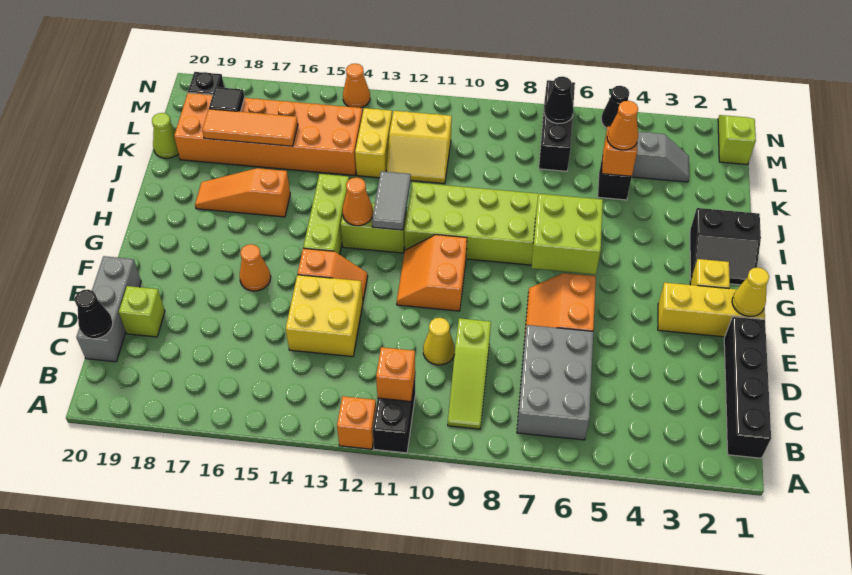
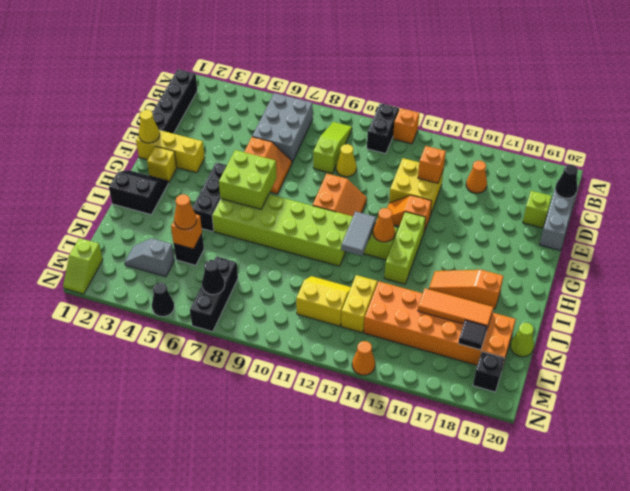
orange brick B11 level 2 -> orange brick D14 level 2
orange cone F16 level 1 -> orange cone C16 level 1
none -> black brick G5:I5 level 1
orange slope I16:I18 level 1 top 16 -> orange slope I16:I18 level 1 top 18

